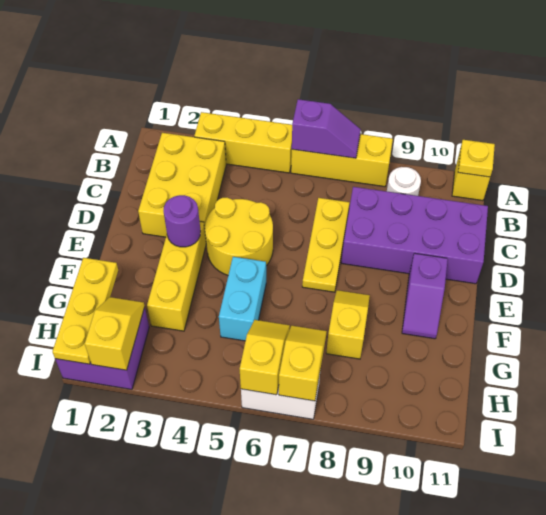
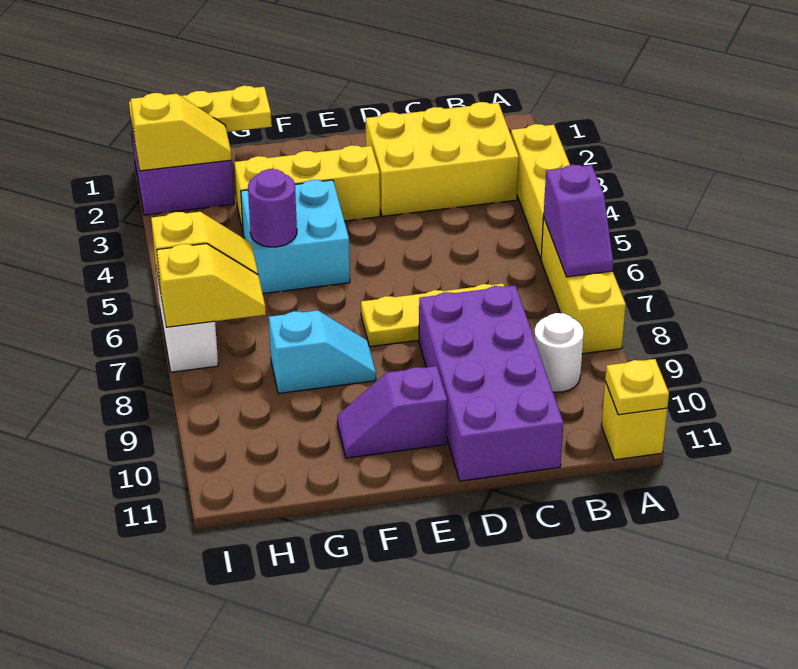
yellow round brick D4:E5 level 1 -> none
purple round brick E3 level 2 -> purple round brick G5 level 2
cyan brick F5:G5 level 1 -> cyan brick F4:G5 level 1
yellow slope F8:G8 level 1 top G -> cyan slope F8:G8 level 1 top G

